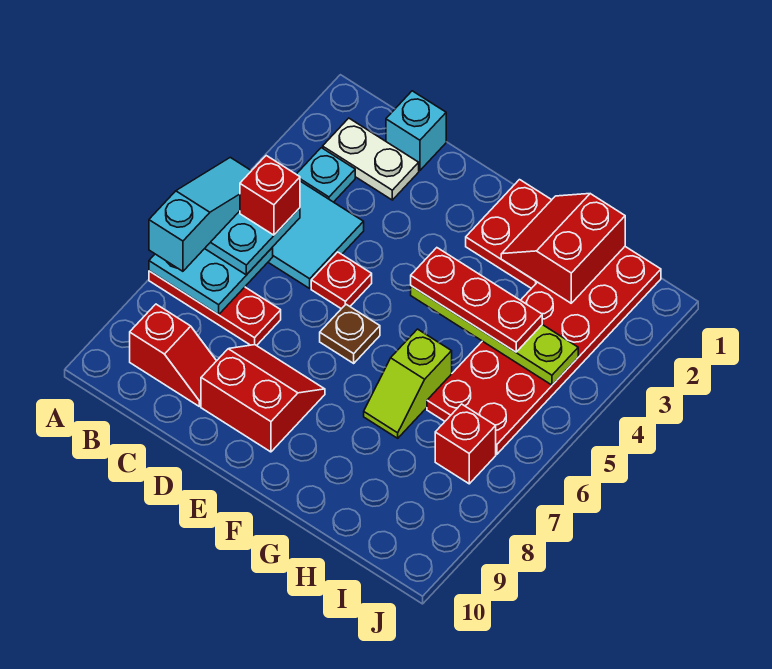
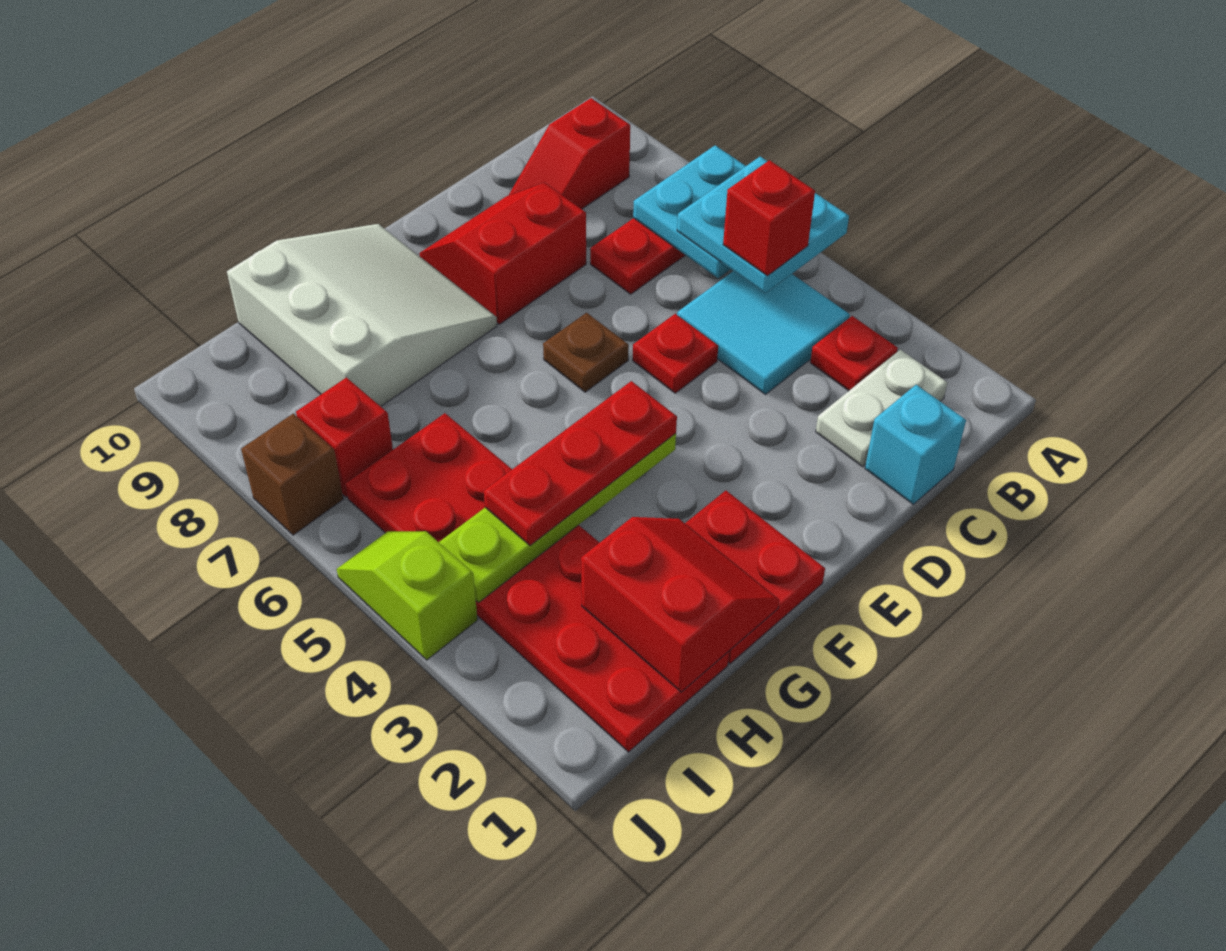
cyan slope A5:A7 level 4 top 7 -> none
cyan plate B3 level 1 -> red plate B3 level 1
red slope D8:E9 level 1 top 9 -> red slope D8:E9 level 1 top 8
none -> white slope F8:H10 level 1 top H
lime slope G6:G7 level 1 top 6 -> lime slope J4:J5 level 1 top 4
none -> brown brick J7 level 1

